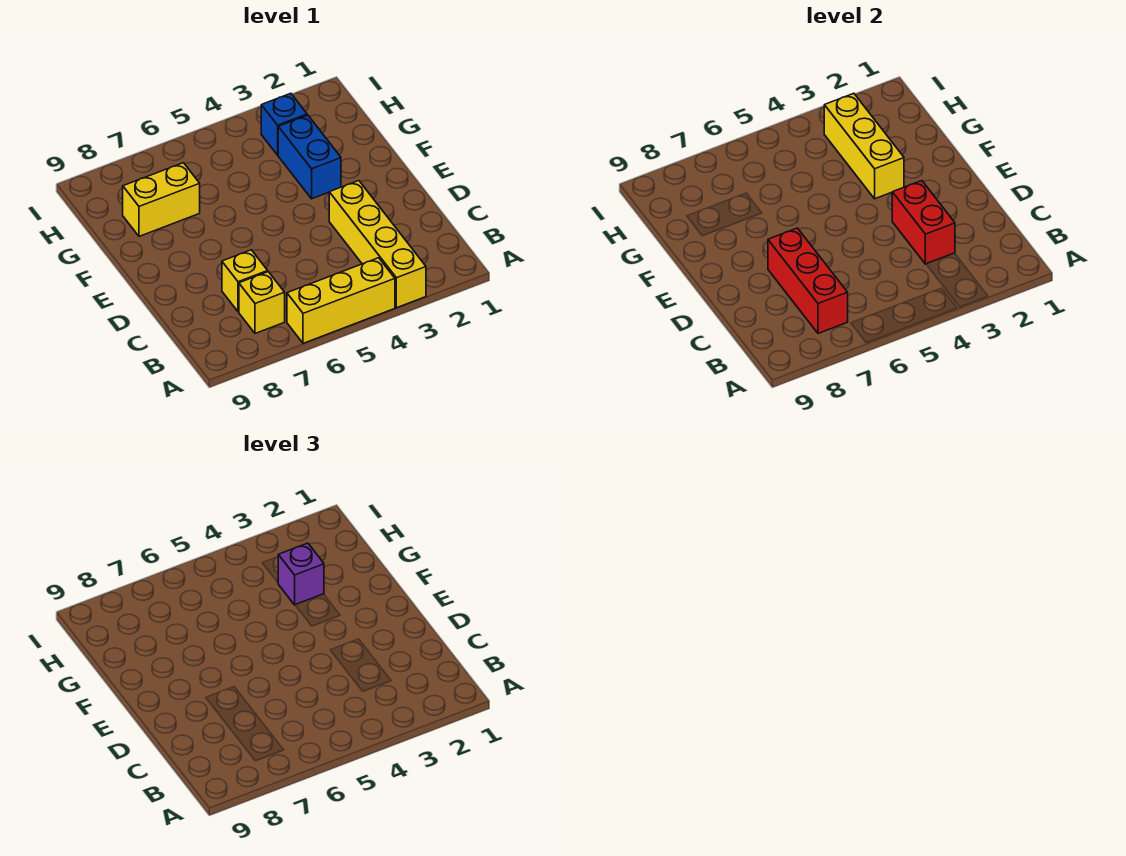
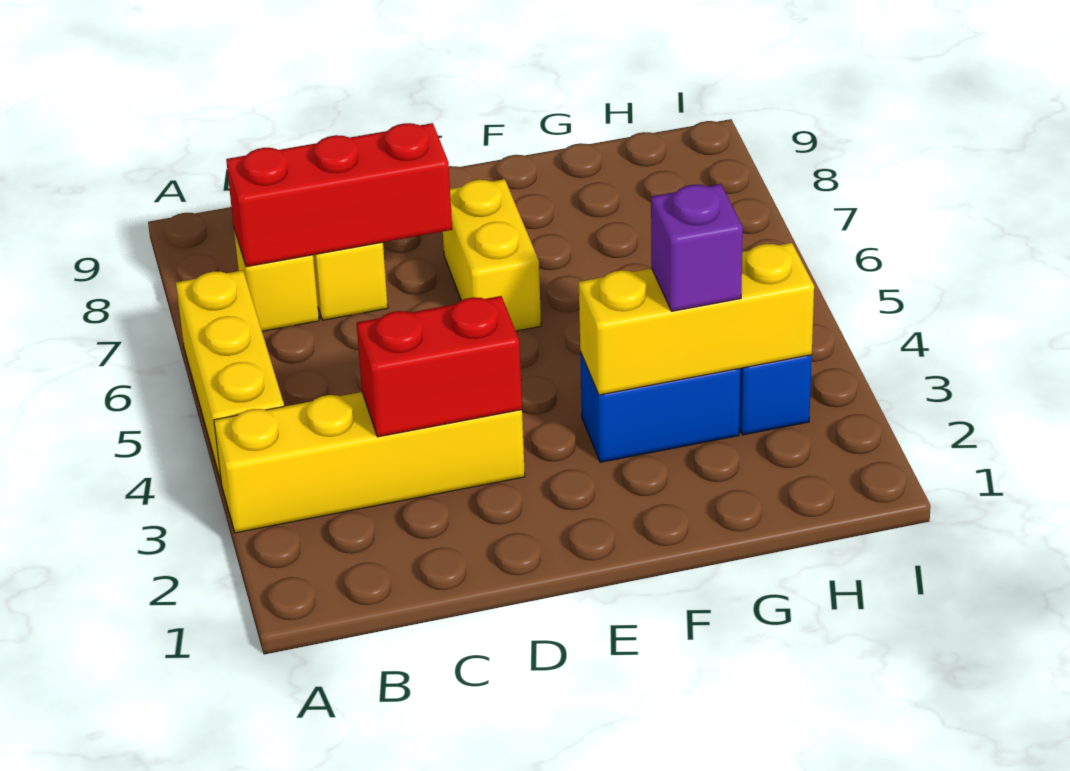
yellow brick G7:G8 level 1 -> yellow brick E6:E7 level 1

